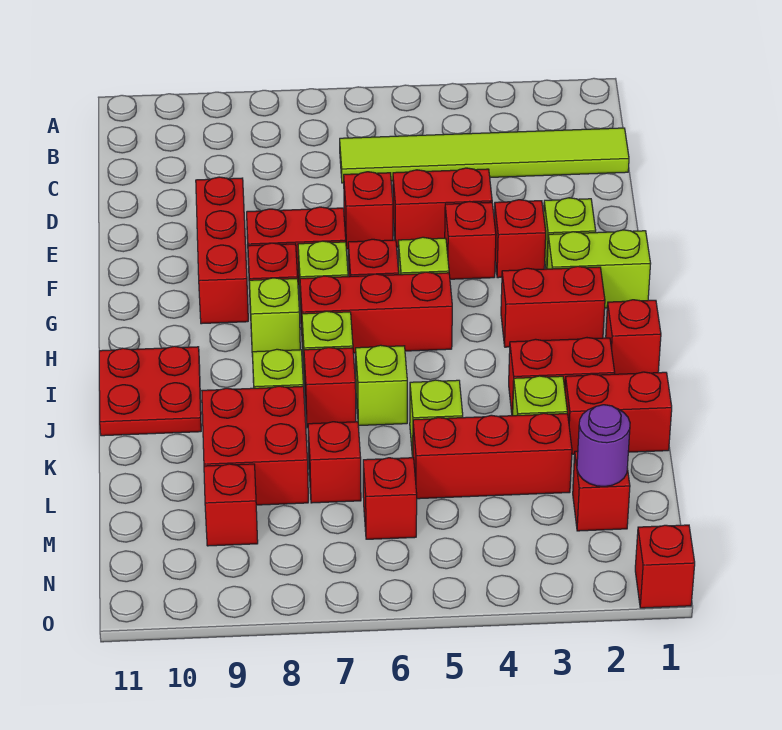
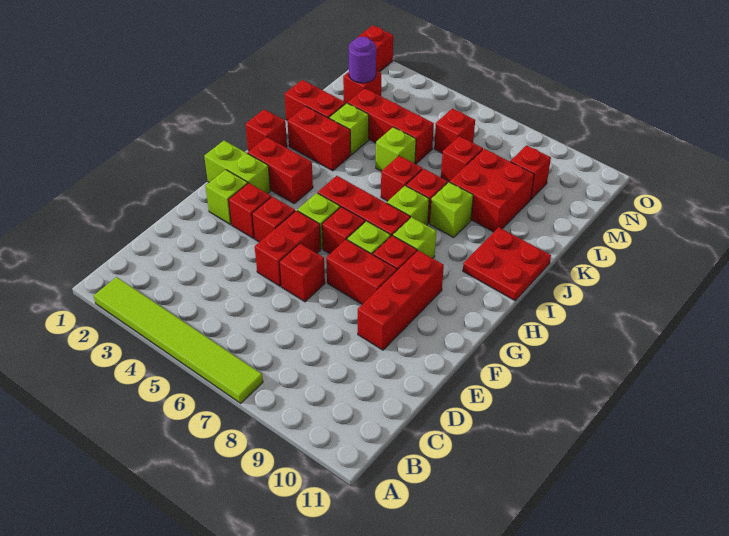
lime tile C1:C6 level 1 -> lime tile A2:A7 level 1
red brick E4:E5 level 1 -> red brick E5:F5 level 1
lime brick J6 level 1 -> red brick J6 level 1

